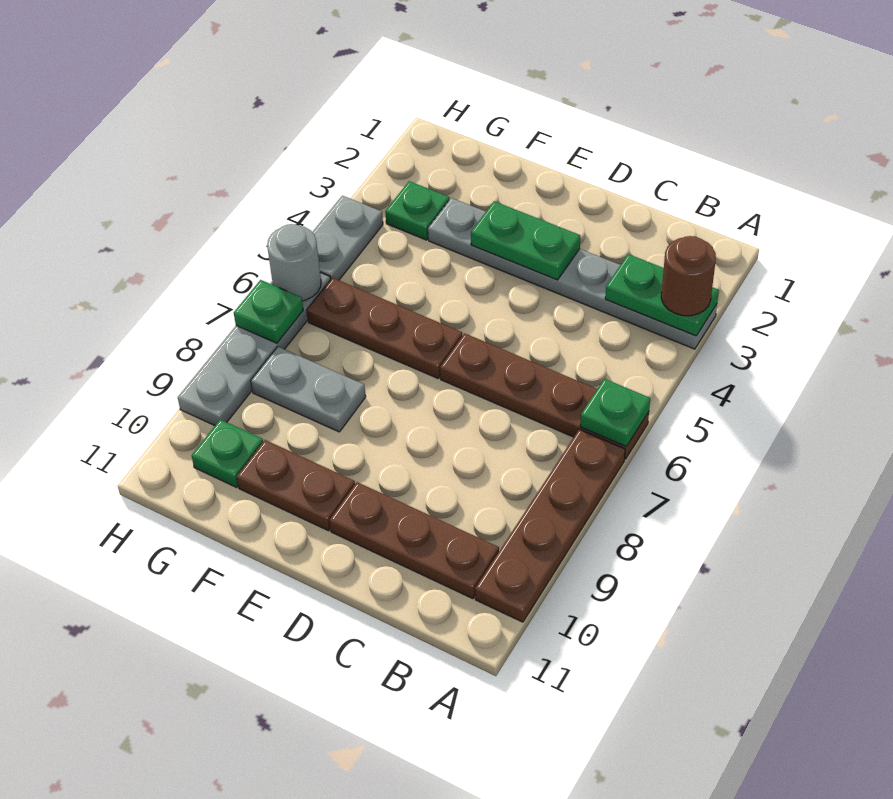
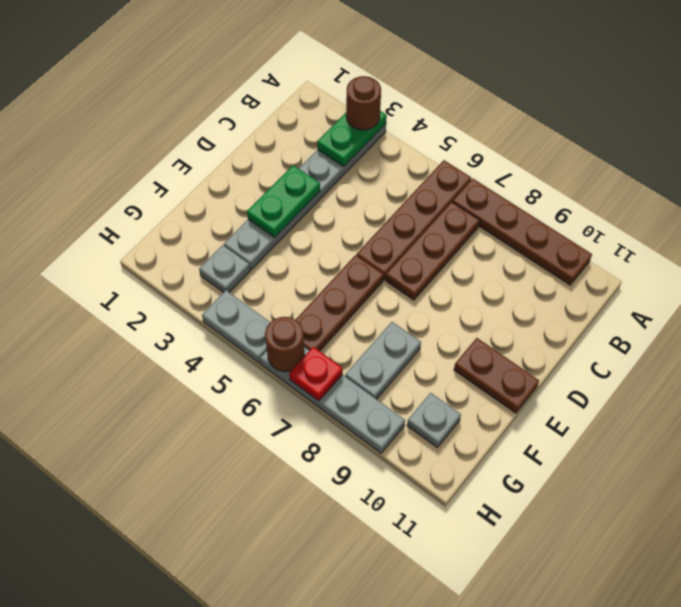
green plate A6 level 2 -> none
brown plate B10:D10 level 1 -> brown plate B7:D7 level 1
brown plate E10:F10 level 1 -> brown plate E10:E11 level 1
green plate G3 level 1 -> grey plate G3 level 1
green plate G10 level 1 -> grey plate G10 level 1
grey round brick H6 level 2 -> brown round brick H6 level 2
green plate H7 level 2 -> red plate H7 level 2

